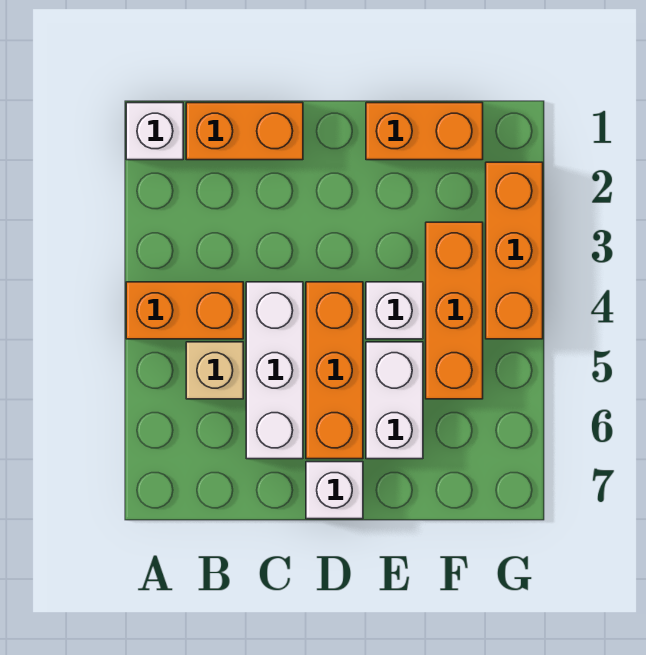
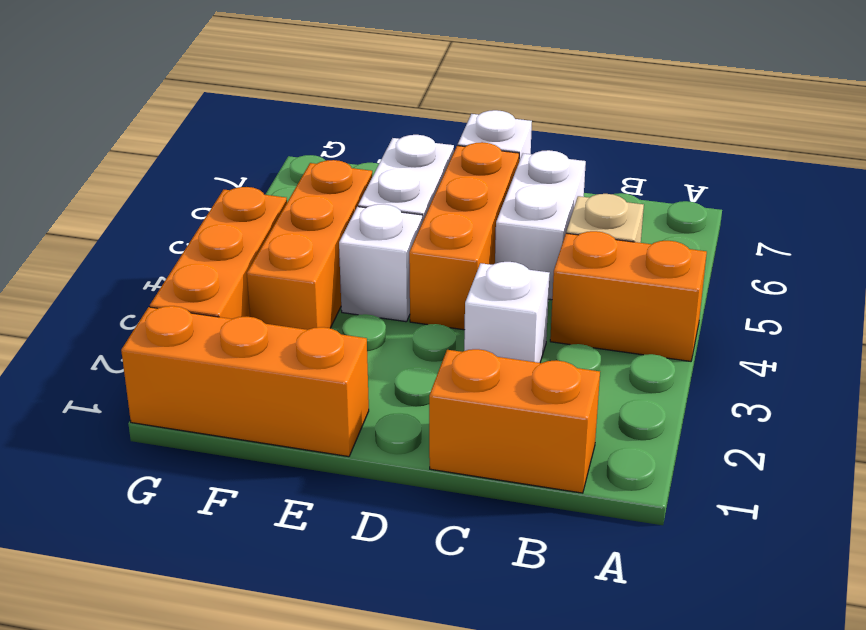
white brick A1 level 1 -> white brick C3 level 1
white brick C4:C6 level 1 -> white brick C5:C6 level 1
orange brick E1:F1 level 1 -> orange brick E1:G1 level 1

